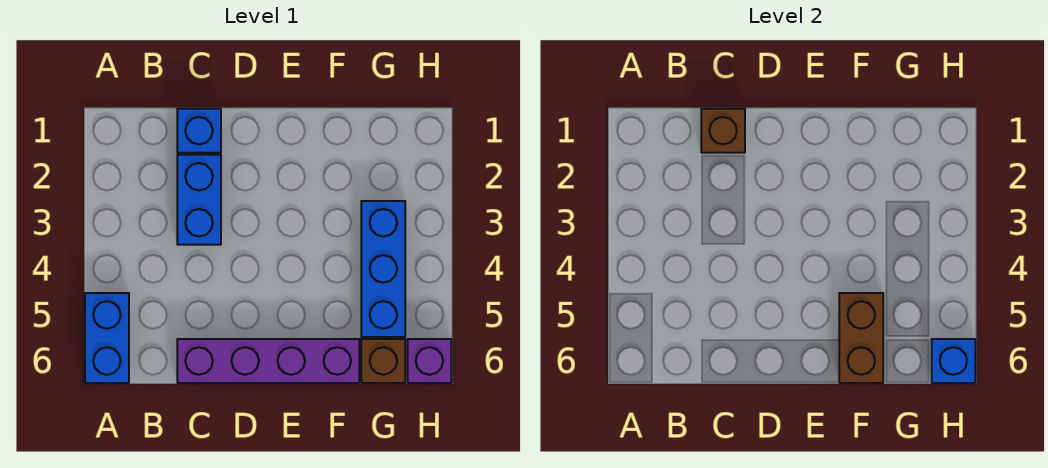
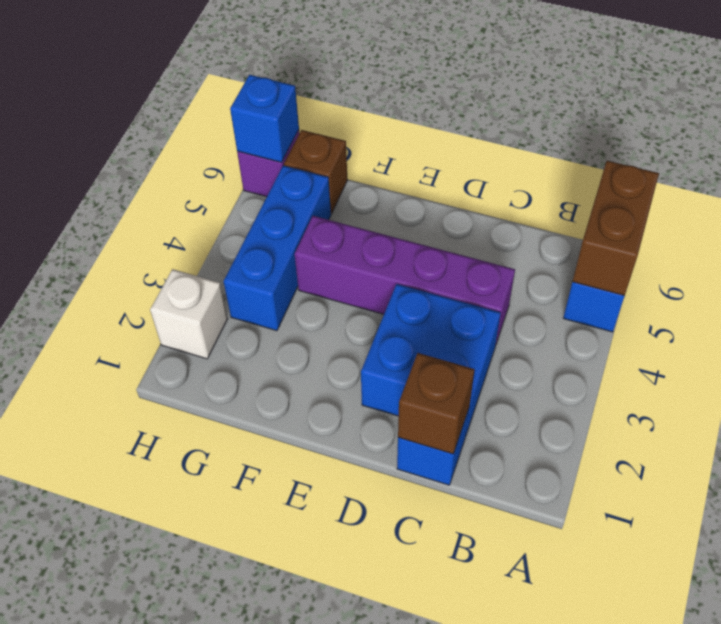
blue brick C2:C3 level 1 -> blue brick C2:D3 level 1
purple brick C6:F6 level 1 -> purple brick C4:F4 level 1
brown brick F5:F6 level 2 -> brown brick A5:A6 level 2
none -> white brick H2 level 1

